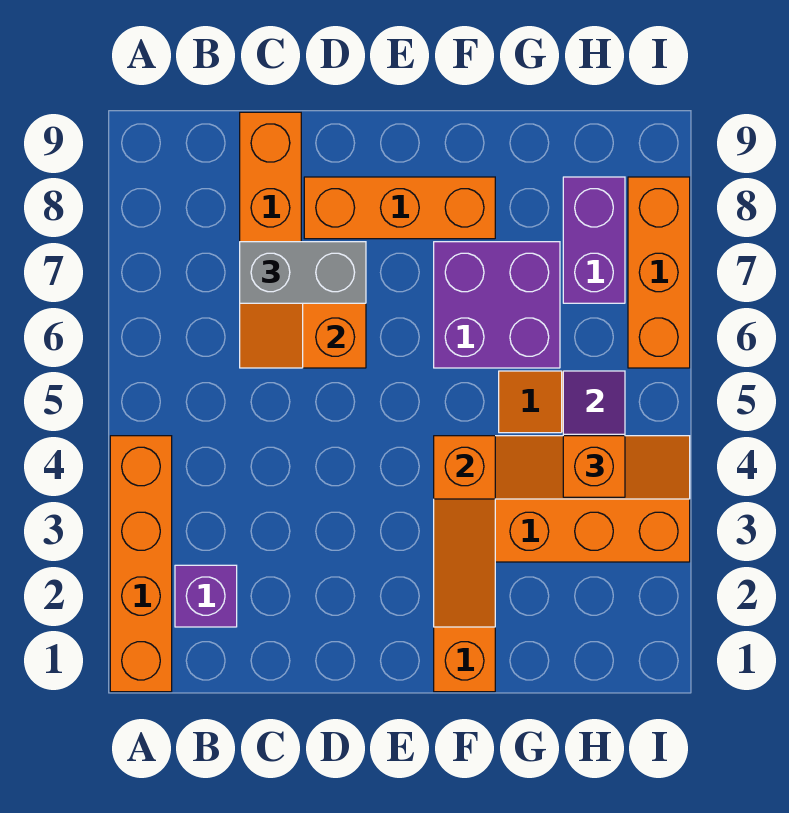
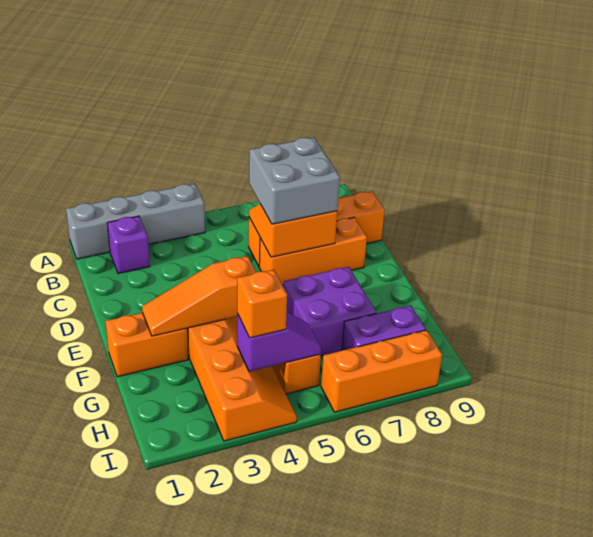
orange brick A1:A4 level 1 -> grey brick A1:A4 level 1
grey brick C7:D7 level 3 -> grey brick C6:D7 level 3
orange brick D8:F8 level 1 -> orange brick D6:D8 level 1

